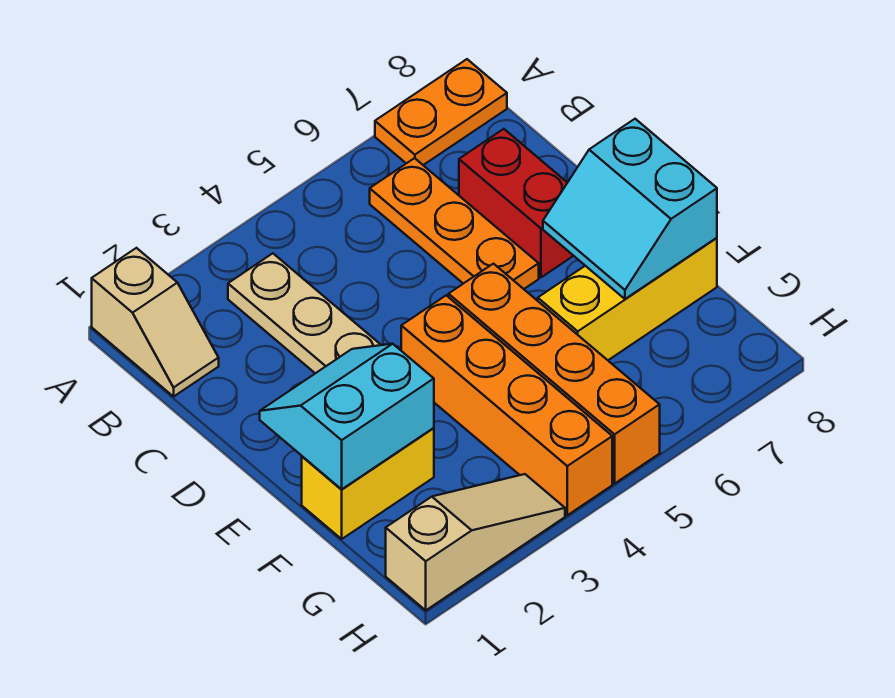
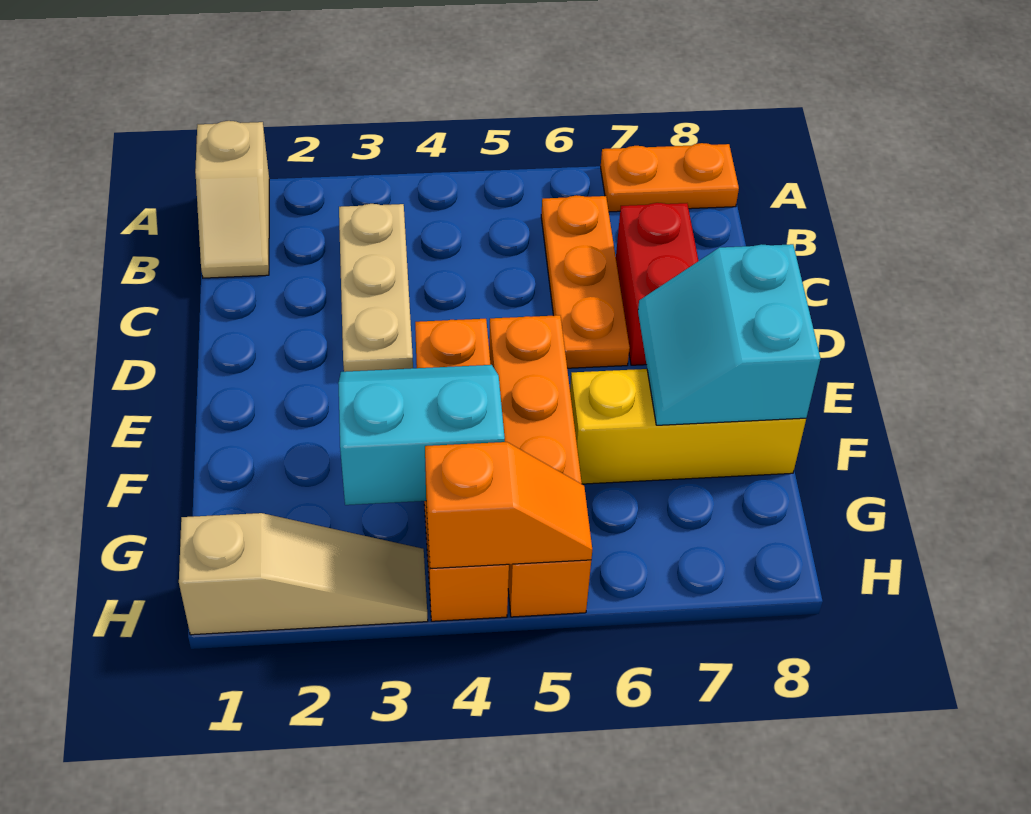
cyan slope E1:F2 level 2 top F -> cyan slope F3:G4 level 2 top G
yellow brick F1:F2 level 1 -> none
none -> orange slope H4:H5 level 2 top 4

